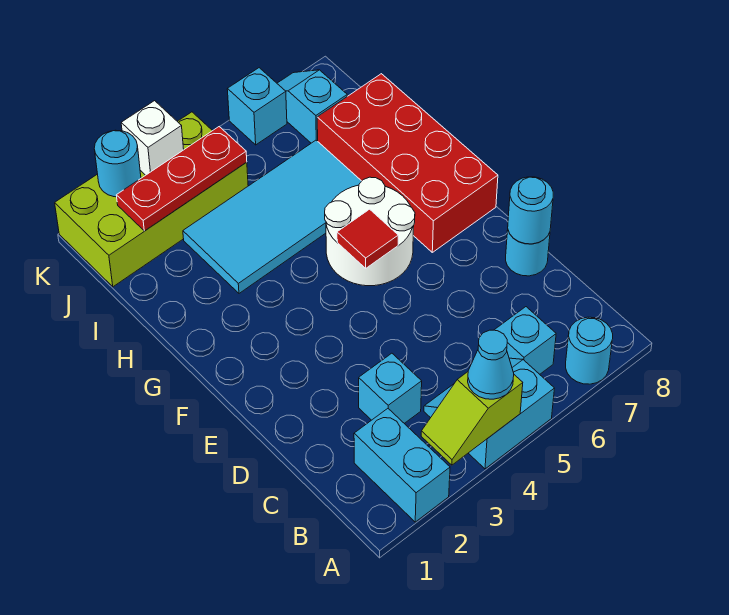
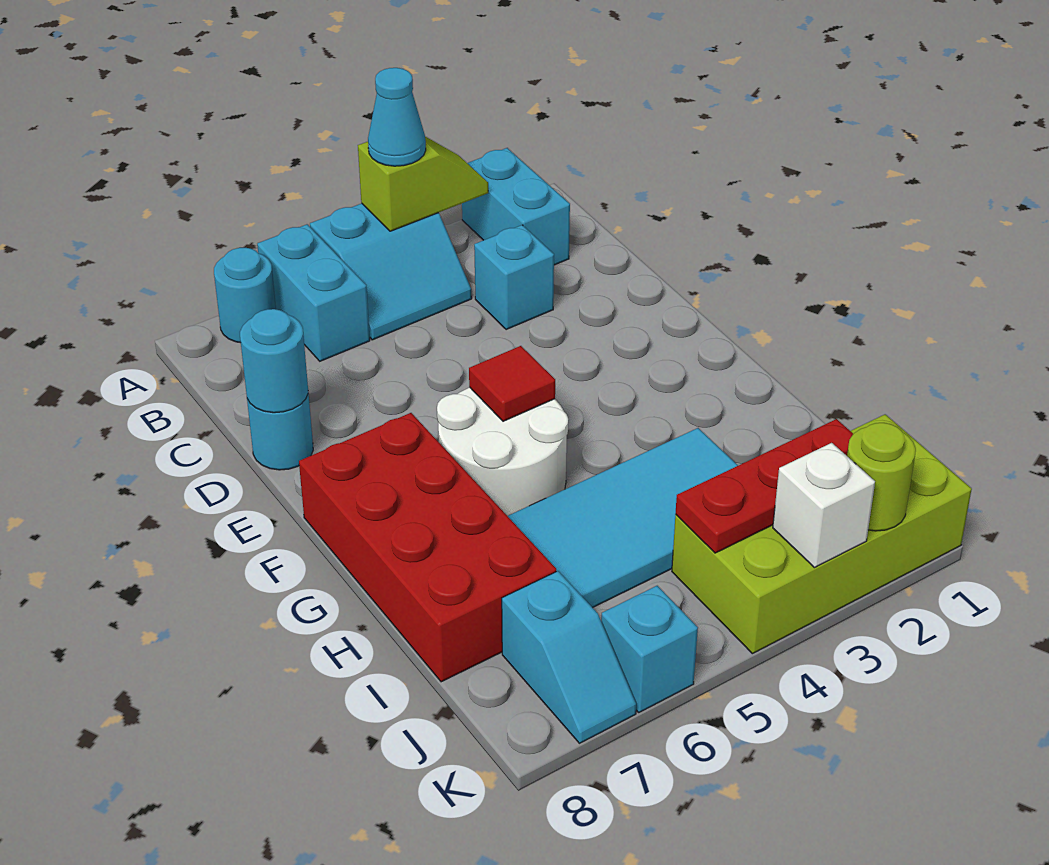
cyan brick B6 level 1 -> cyan brick A6:B6 level 1
cyan round brick K2 level 2 -> lime round brick K2 level 2

